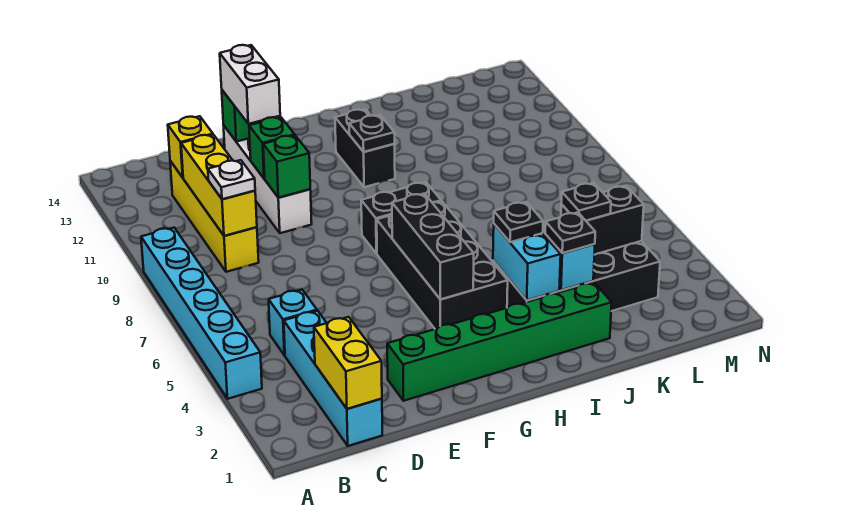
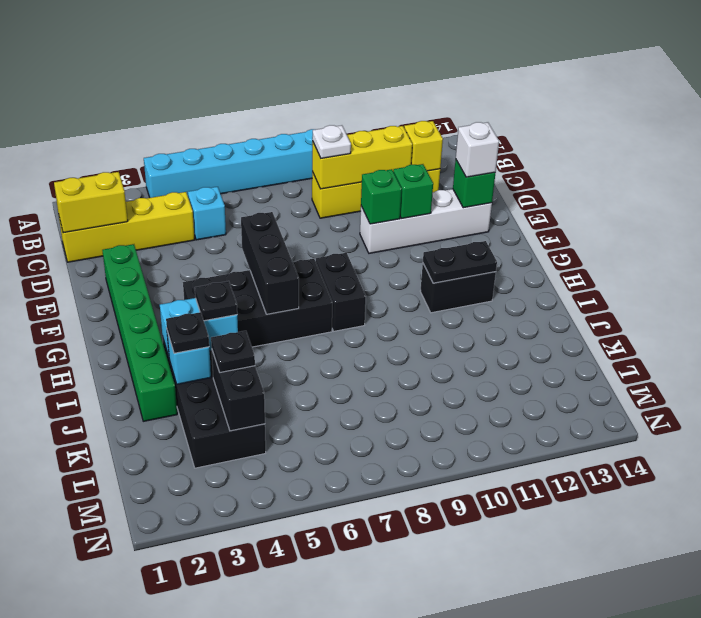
cyan brick C1:C4 level 1 -> yellow brick C1:C4 level 1
white brick E12:E13 level 3 -> white brick E13 level 3
black brick G4:G6 level 2 -> black brick F6:H6 level 2
black plate H11 level 2 -> black plate H11:H12 level 2

